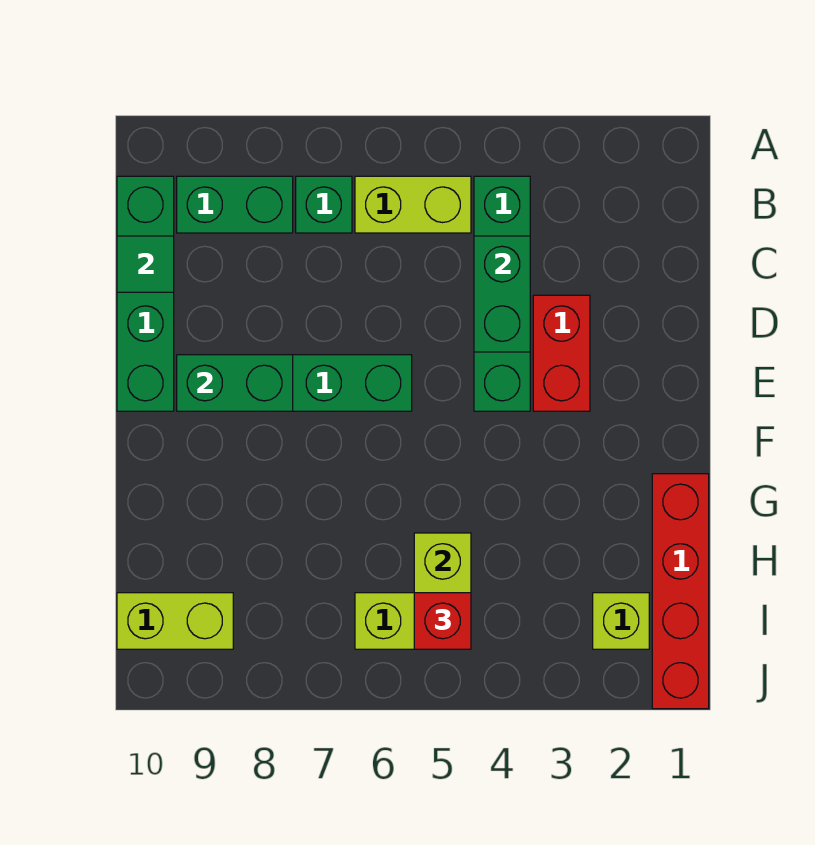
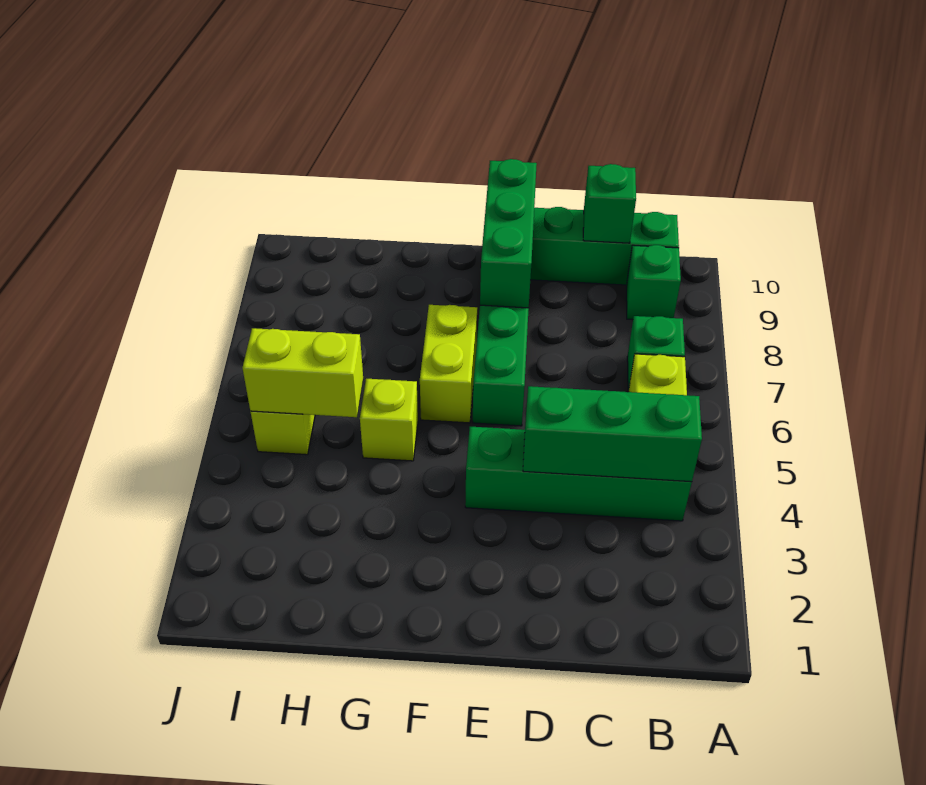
green brick B8:B9 level 1 -> green brick B9 level 1
green brick C4:D4 level 2 -> green brick B4:D4 level 2
green tile C10 level 2 -> green brick C10 level 2
red brick D3:E3 level 1 -> none
green brick E8:E9 level 2 -> green brick E8:E10 level 2
red brick G1:J1 level 1 -> none
lime brick I2 level 1 -> lime brick G5 level 1
red brick I5 level 3 -> none
lime brick I9:I10 level 1 -> lime brick F6:F7 level 1

